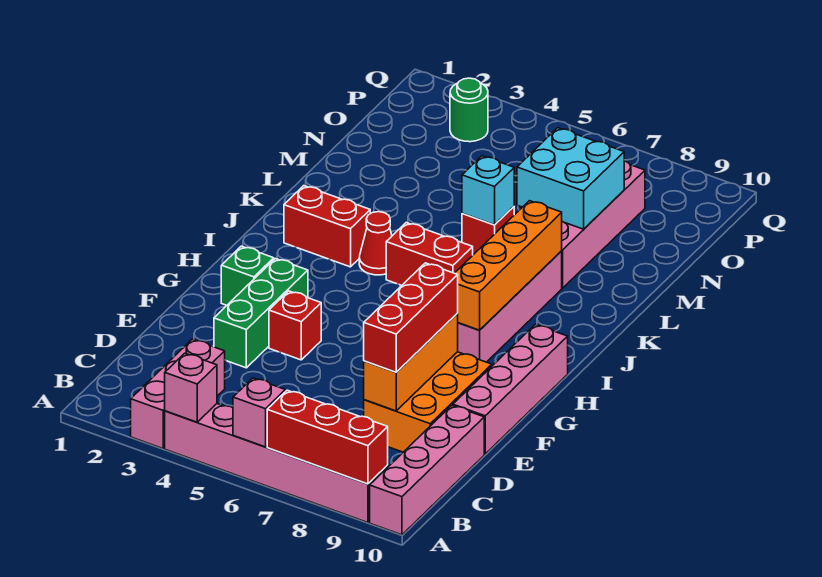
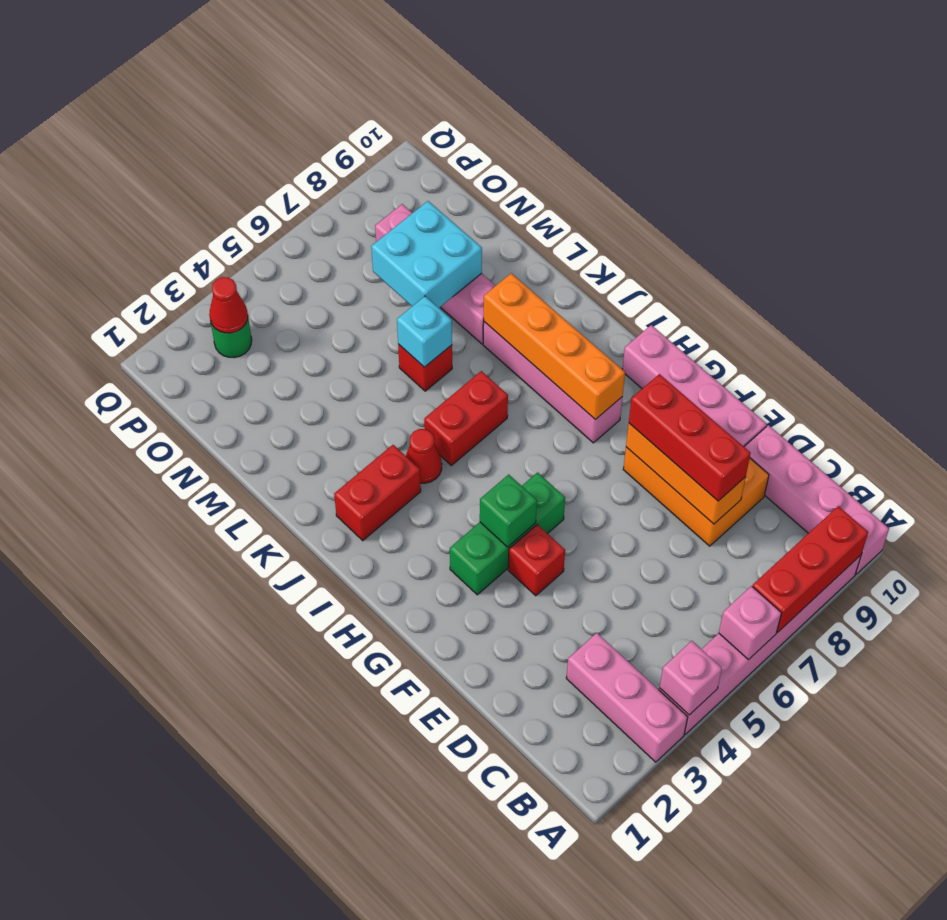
green brick E3:G3 level 1 -> green brick G3:G5 level 1
green brick G2 level 1 -> green brick G4 level 2
none -> red cone P3 level 2

